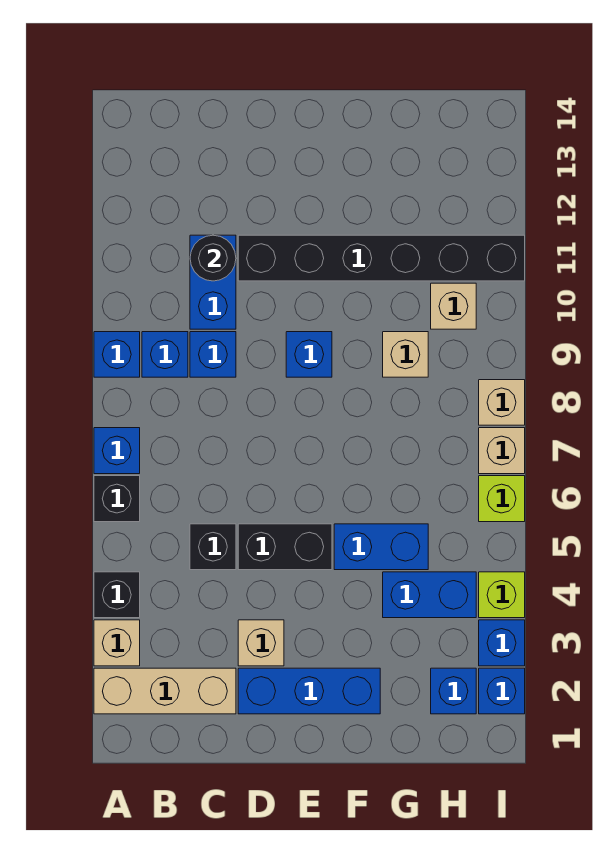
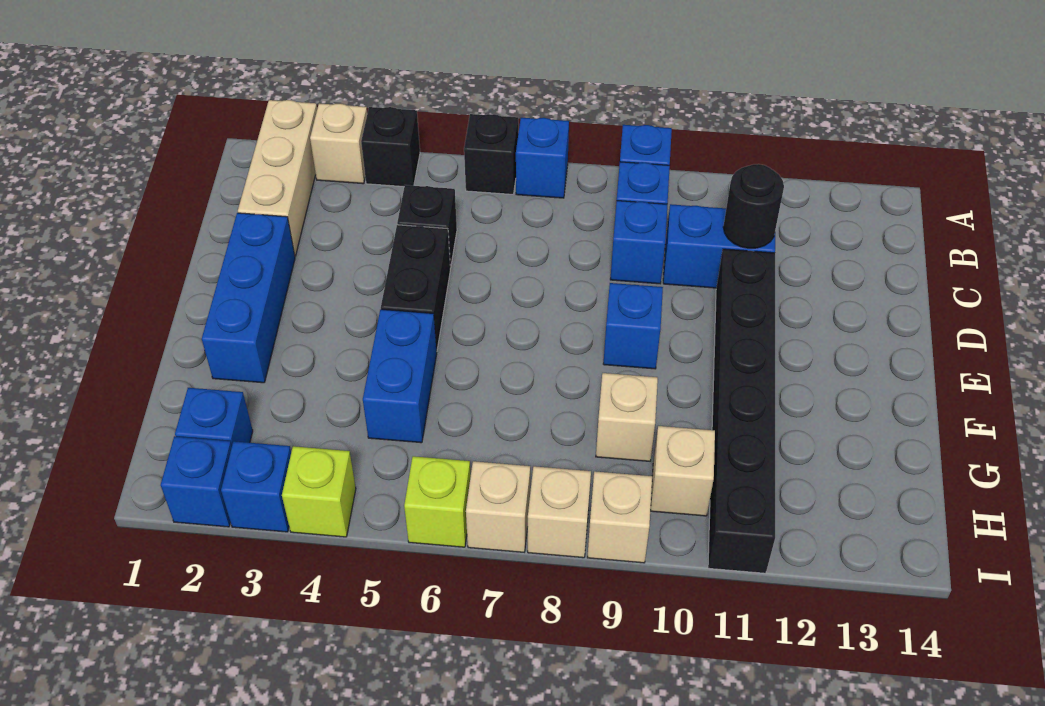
tan brick D3 level 1 -> tan brick I9 level 1
blue brick G4:H4 level 1 -> none

